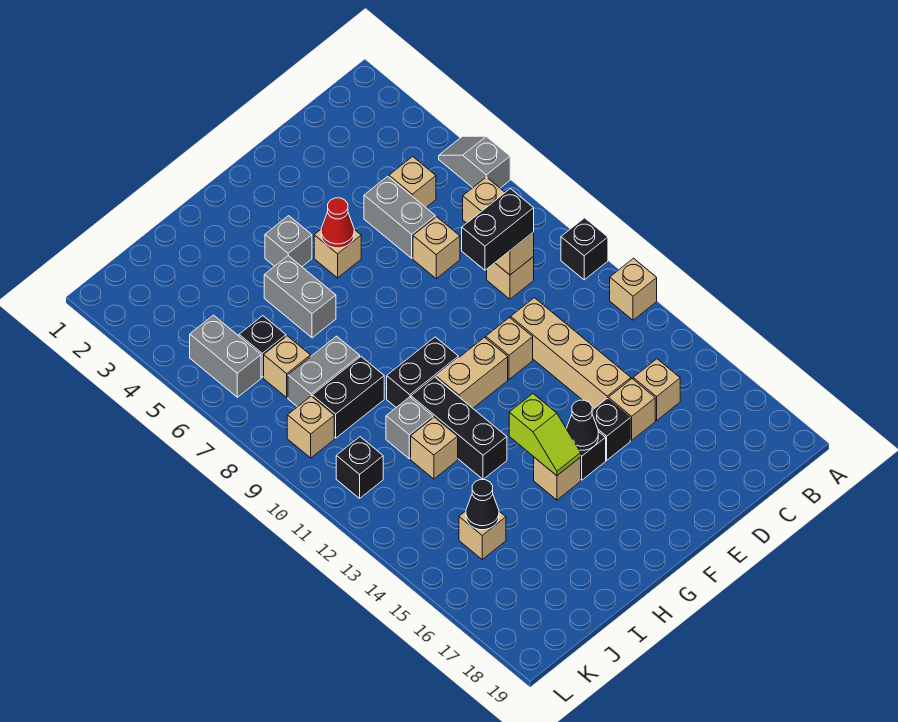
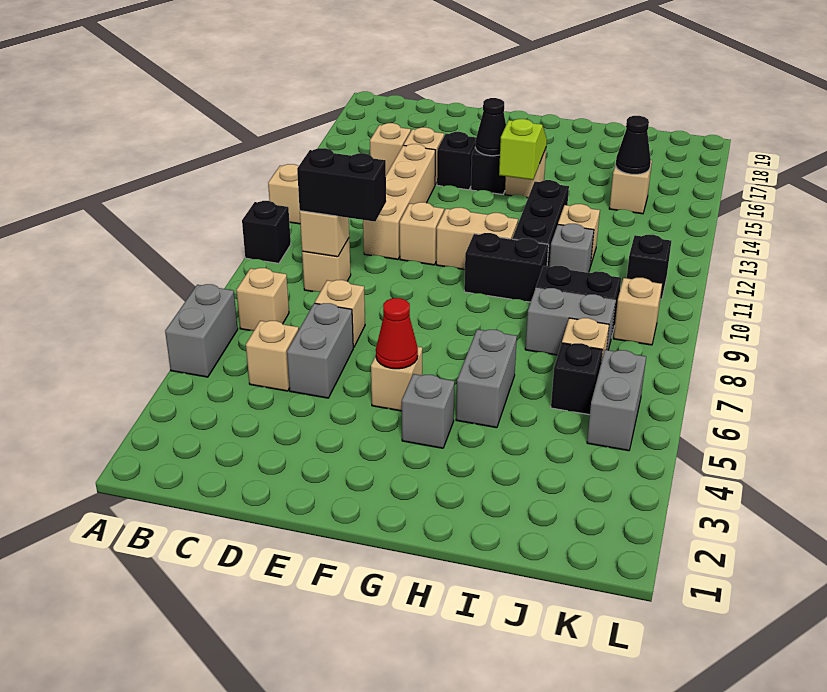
grey slope A5:A6 level 1 top 6 -> grey brick A5:A6 level 1

